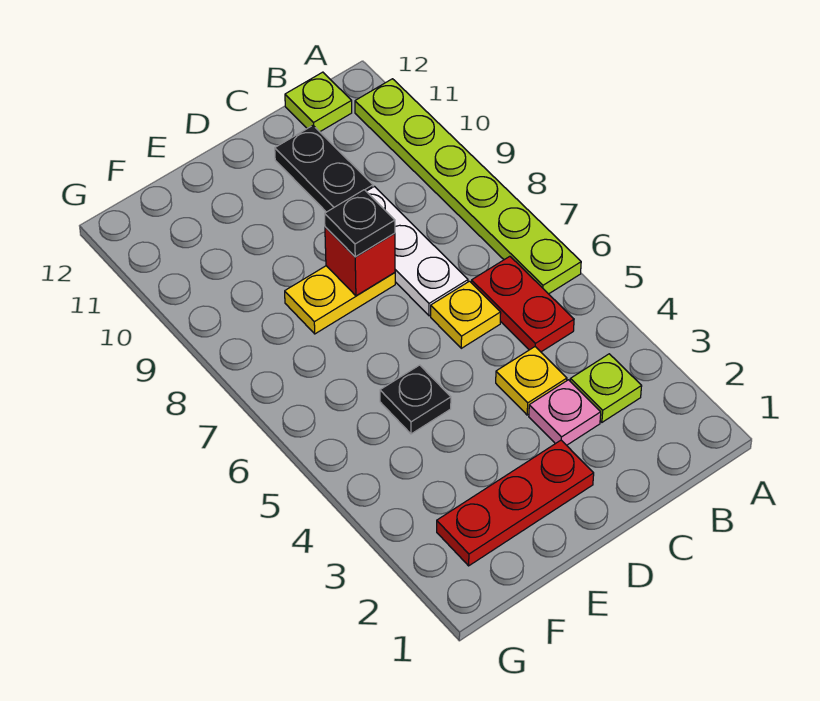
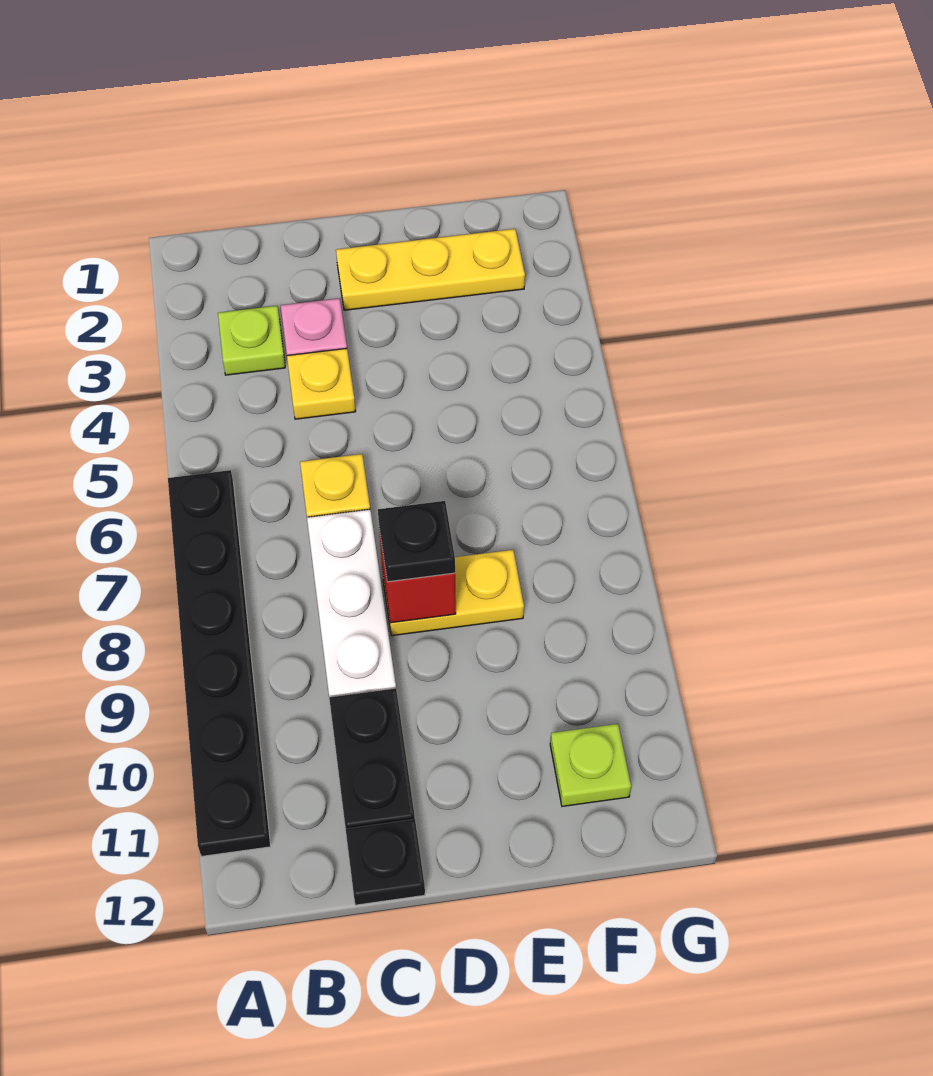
lime plate A6:A11 level 1 -> black plate A6:A11 level 1
red plate B5:B6 level 1 -> none
lime plate B12 level 1 -> lime plate F11 level 1
red plate D2:F2 level 1 -> yellow plate D2:F2 level 1
black plate E5 level 1 -> black plate C12 level 1

